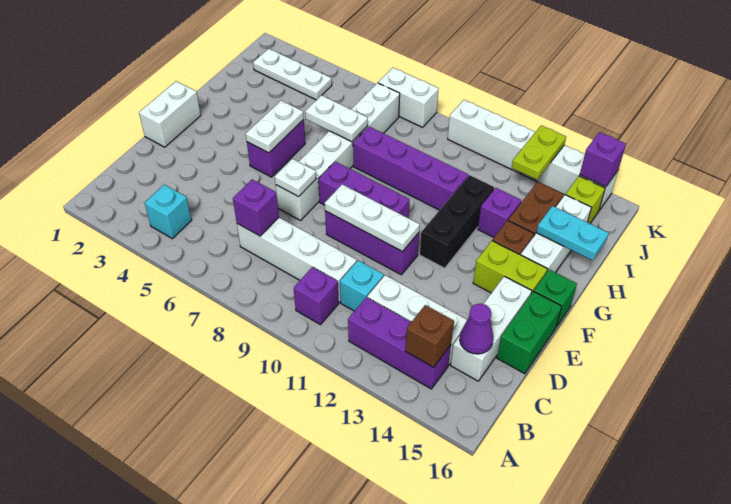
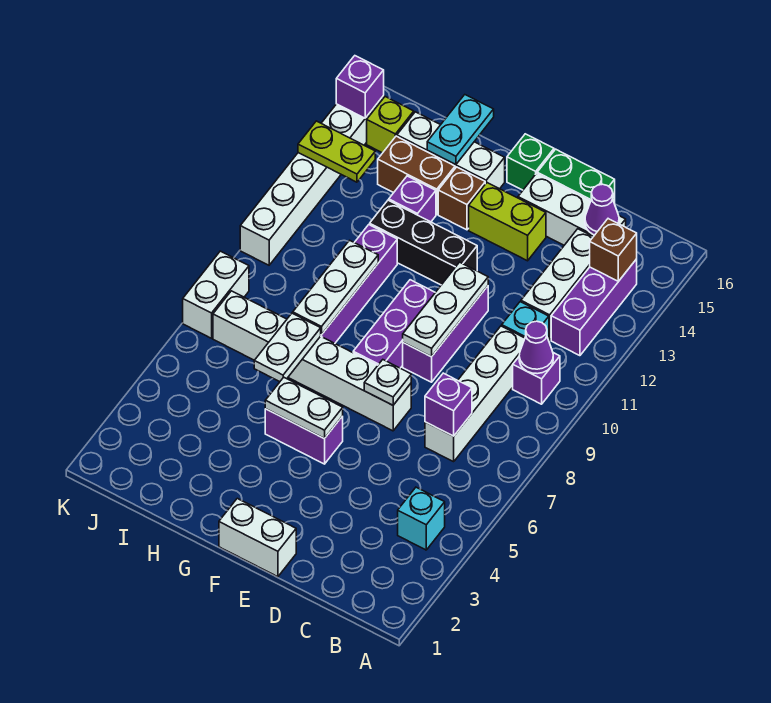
none -> purple cone B10 level 2
lime brick F14:F15 level 1 -> lime brick E14:F14 level 1
white plate J2:J4 level 1 -> white plate H8:H10 level 2

